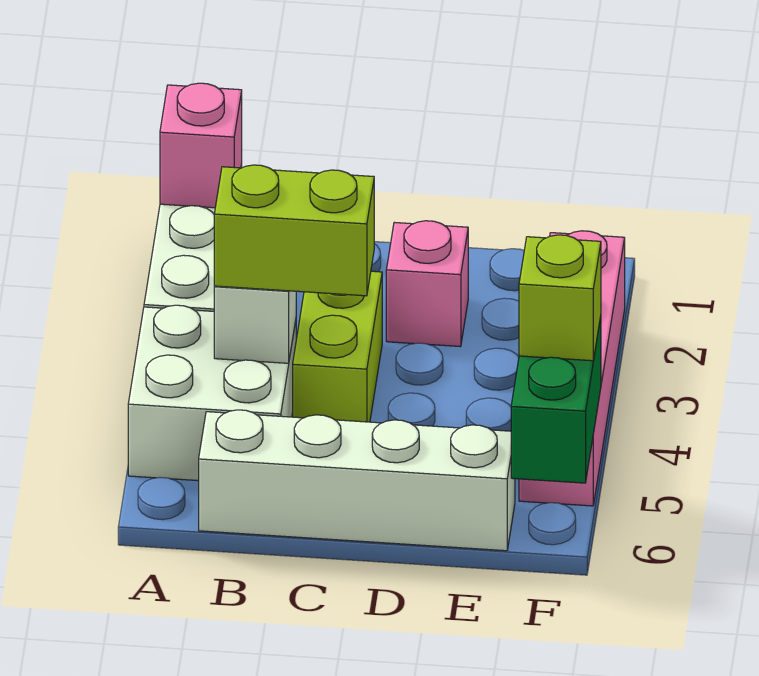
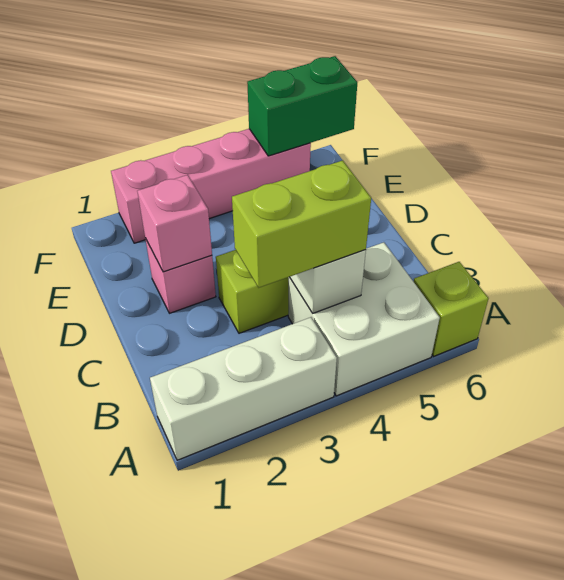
pink brick A1 level 2 -> pink brick D2 level 2
lime brick B4:C4 level 3 -> lime brick B3:B4 level 3
white brick B6:E6 level 1 -> none
lime brick F5 level 3 -> lime brick A6 level 1

